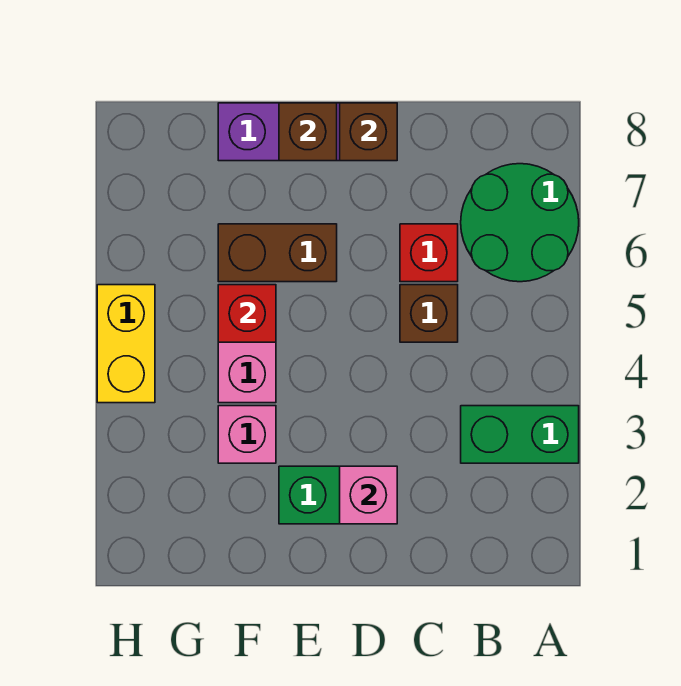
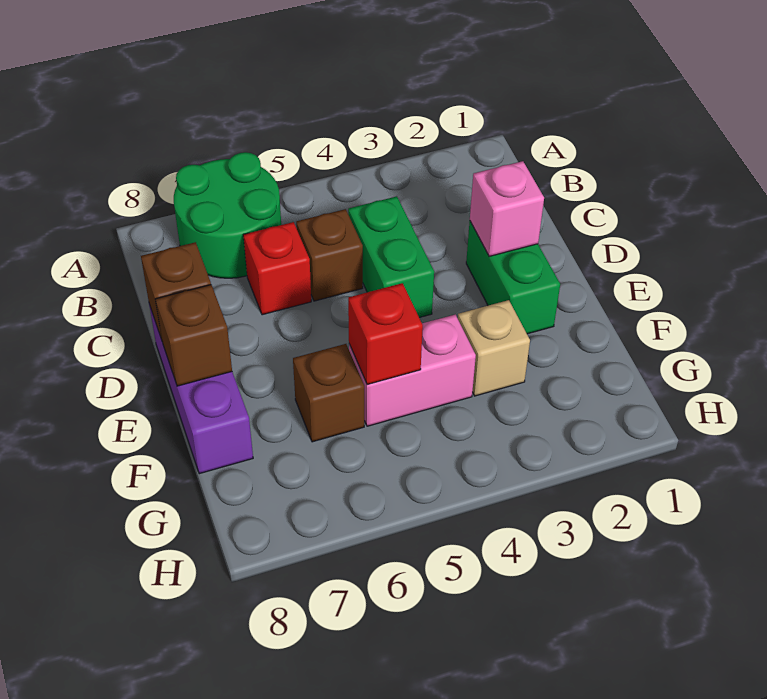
green brick A3:B3 level 1 -> green brick C4:D4 level 1
brown brick E6:F6 level 1 -> brown brick F6 level 1
pink brick F3 level 1 -> tan brick F3 level 1
yellow brick H4:H5 level 1 -> none

